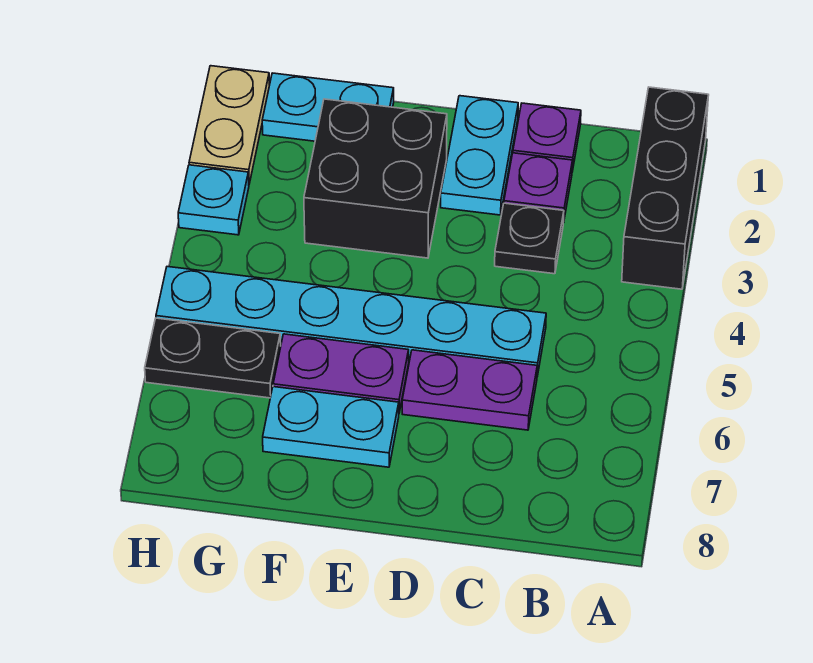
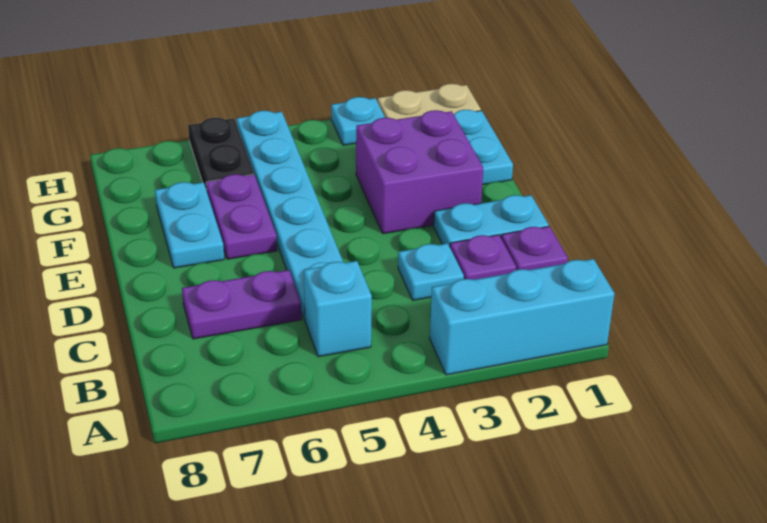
black brick A1:A3 level 1 -> cyan brick A1:A3 level 1
none -> cyan brick B5 level 1
black plate C3 level 1 -> cyan plate C3 level 1
purple plate C6:D6 level 1 -> purple plate C6:C7 level 1
black brick E2:F3 level 1 -> purple brick E2:F3 level 1

